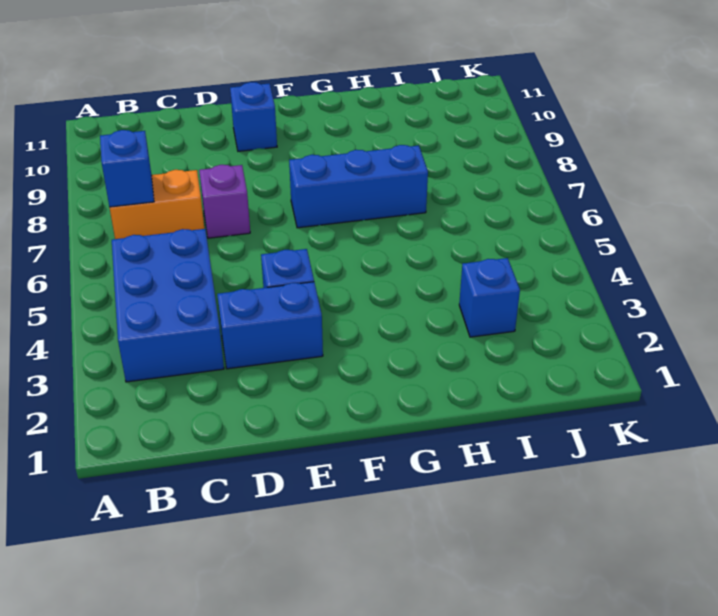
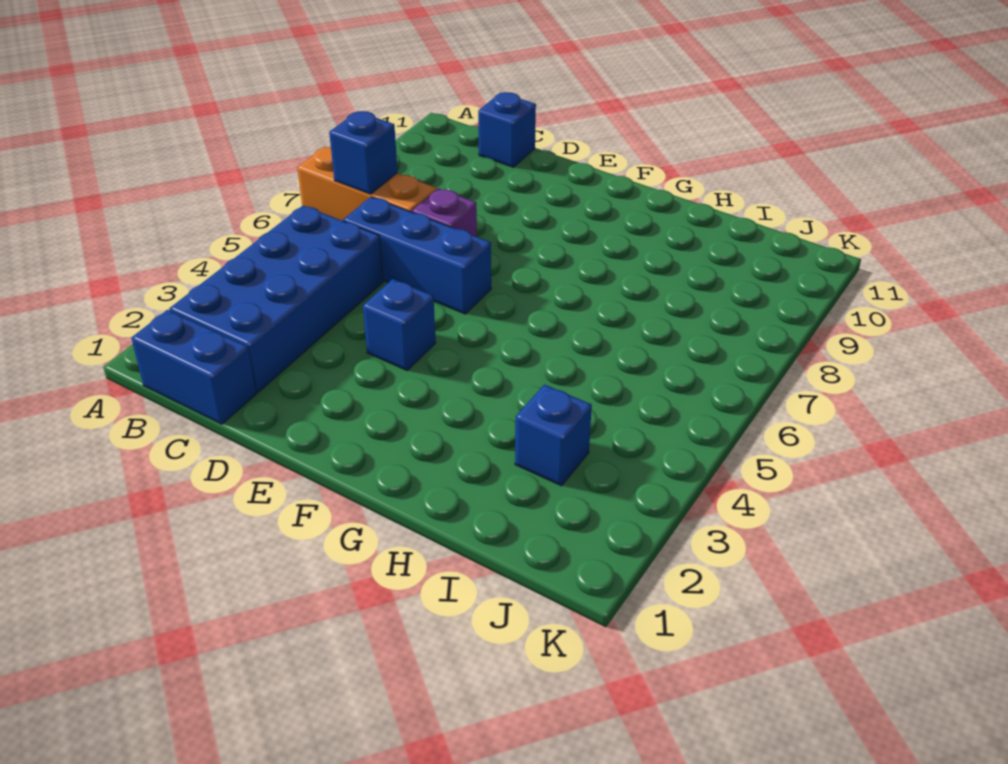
blue brick B3:C5 level 1 -> blue brick B2:C5 level 1
orange brick B7:C7 level 1 -> orange brick A7:C7 level 1
blue brick D3:E3 level 1 -> blue brick B1:C1 level 1
blue brick E10 level 1 -> blue brick C11 level 1
blue brick F7:H7 level 1 -> blue brick C6:E6 level 1

